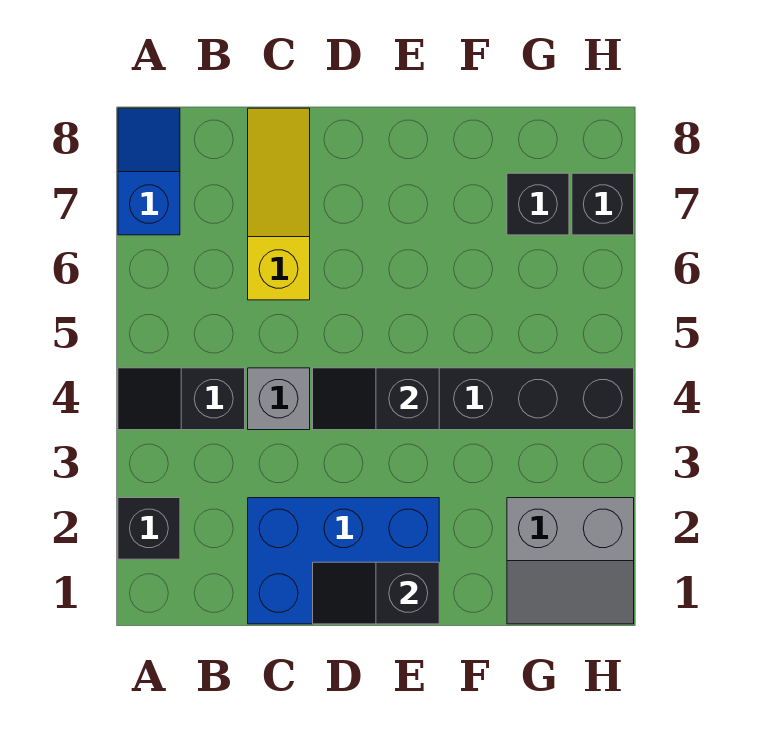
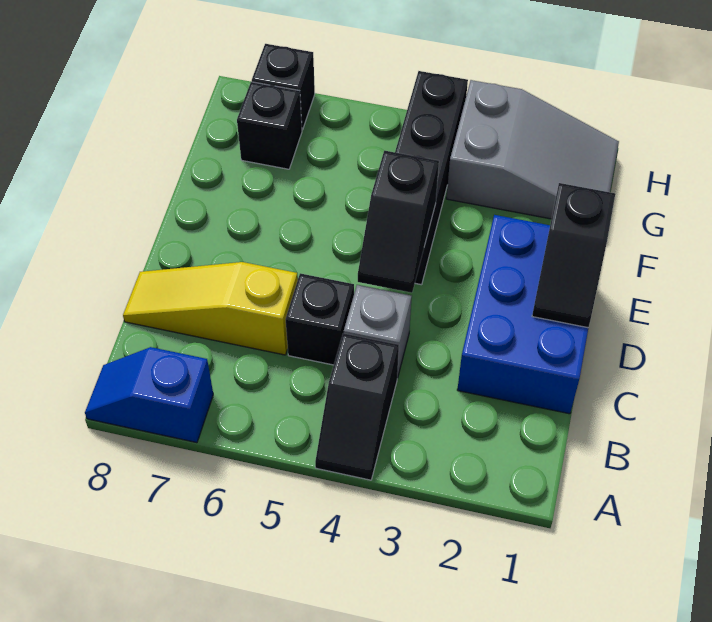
black brick A2 level 1 -> black brick C5 level 1
grey slope G1:H2 level 1 top 2 -> grey slope G1:H3 level 1 top 3

